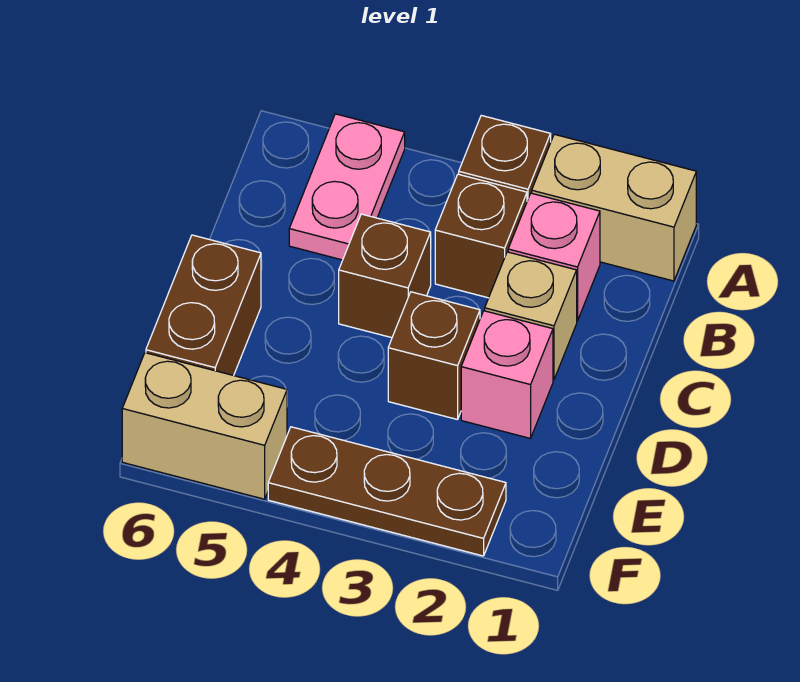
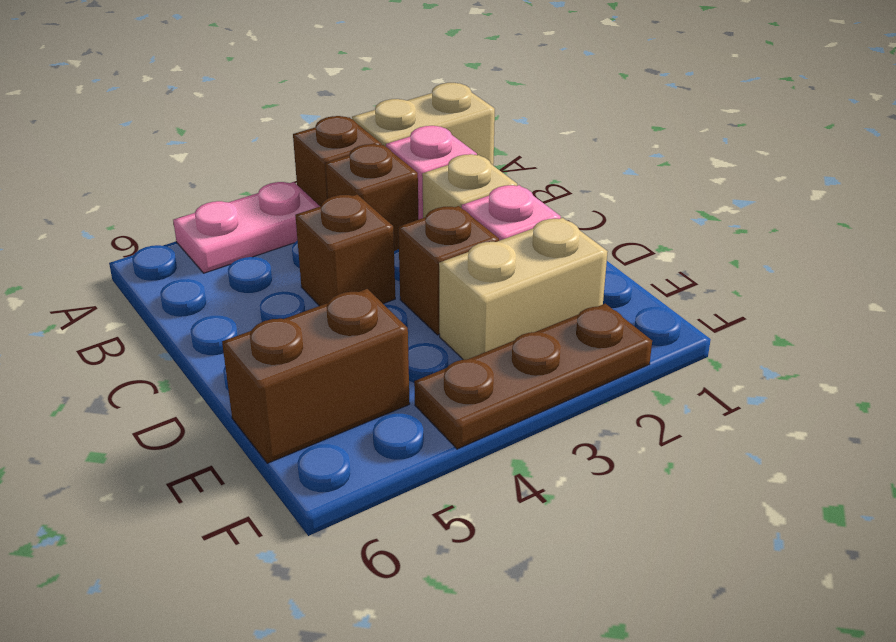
pink plate A5:B5 level 1 -> pink plate A4:A5 level 1
brown brick D6:E6 level 1 -> brown brick E5:E6 level 1
tan brick F5:F6 level 1 -> tan brick E2:E3 level 1

